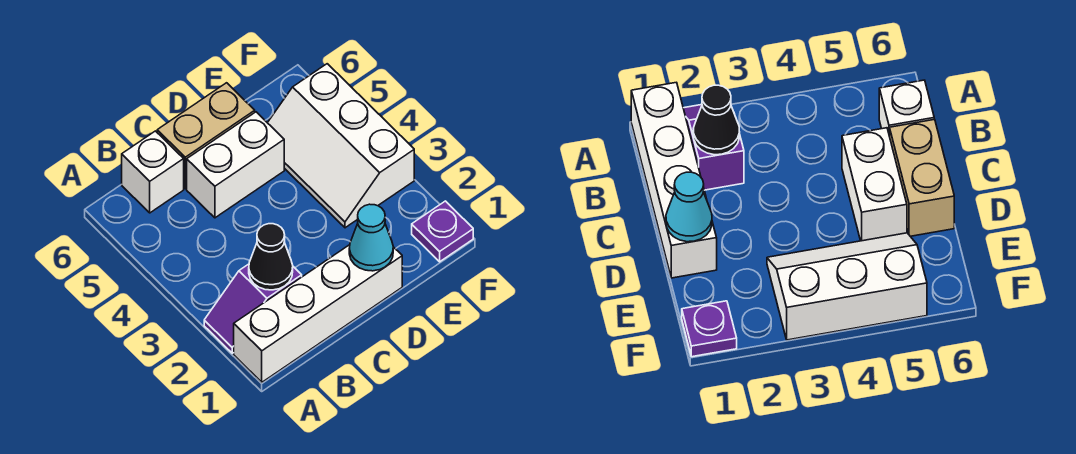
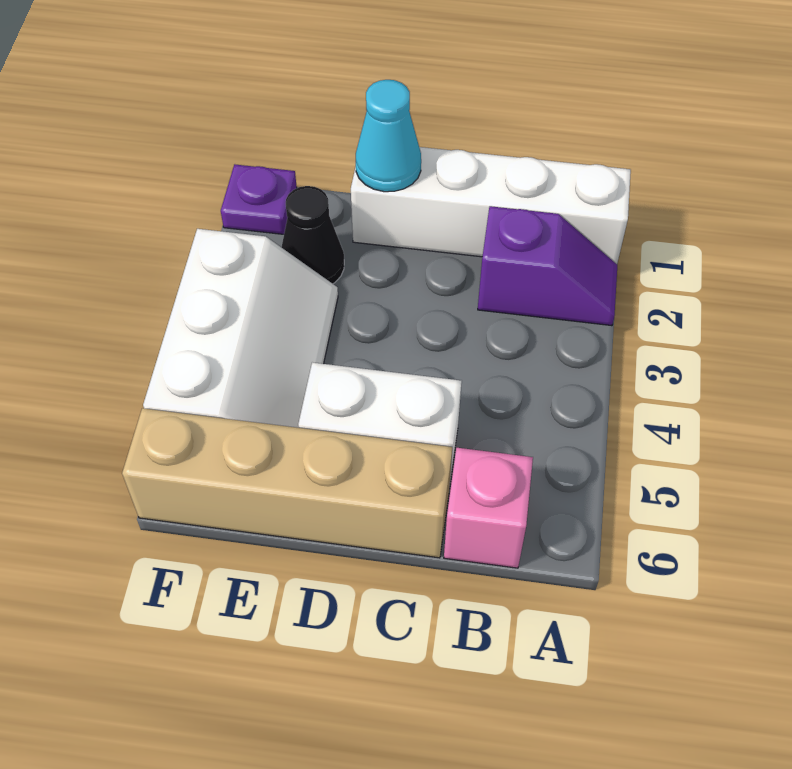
black cone B2 level 2 -> black cone E2 level 1
white brick B6 level 1 -> pink brick B6 level 1
tan brick C6:D6 level 1 -> tan brick C6:F6 level 1

